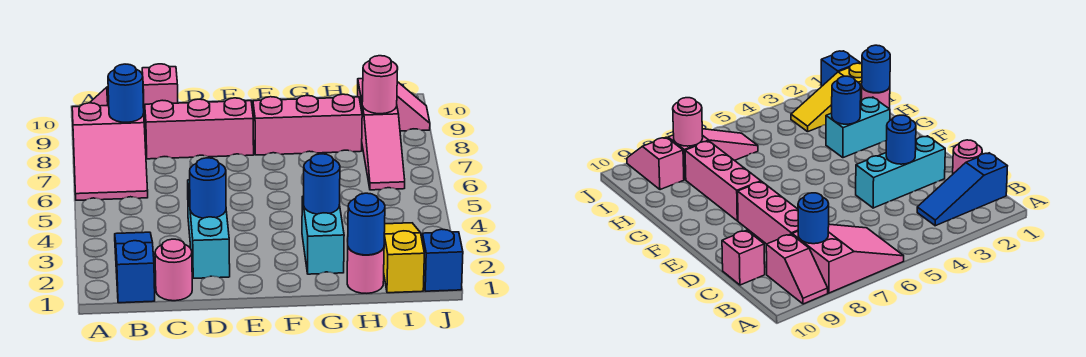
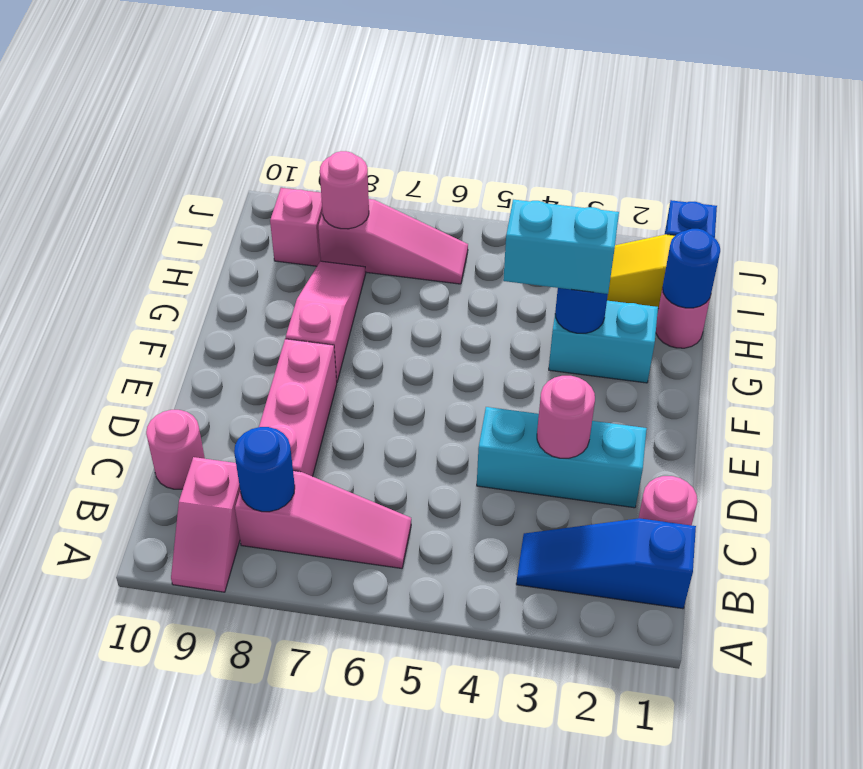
pink slope A6:B8 level 1 top 8 -> pink slope B6:B8 level 1 top 8
pink brick C10 level 1 -> pink round brick C10 level 1
blue round brick D3 level 2 -> pink round brick D3 level 2
pink brick F8:H8 level 1 -> pink slope F8:H8 level 1 top F
none -> cyan brick G3:G4 level 3

